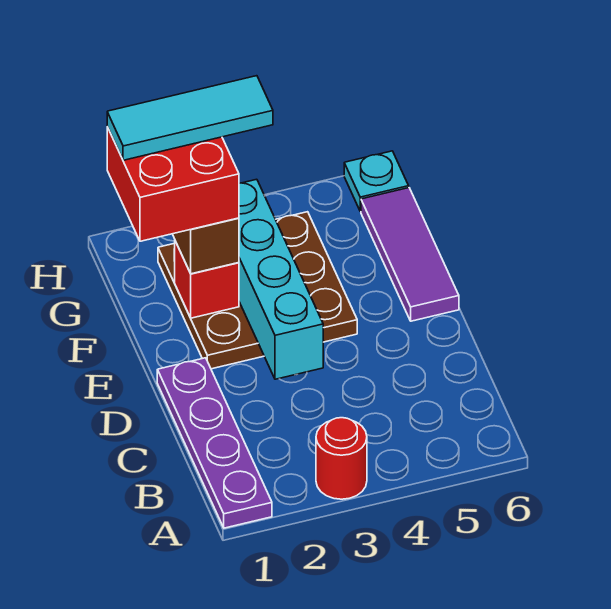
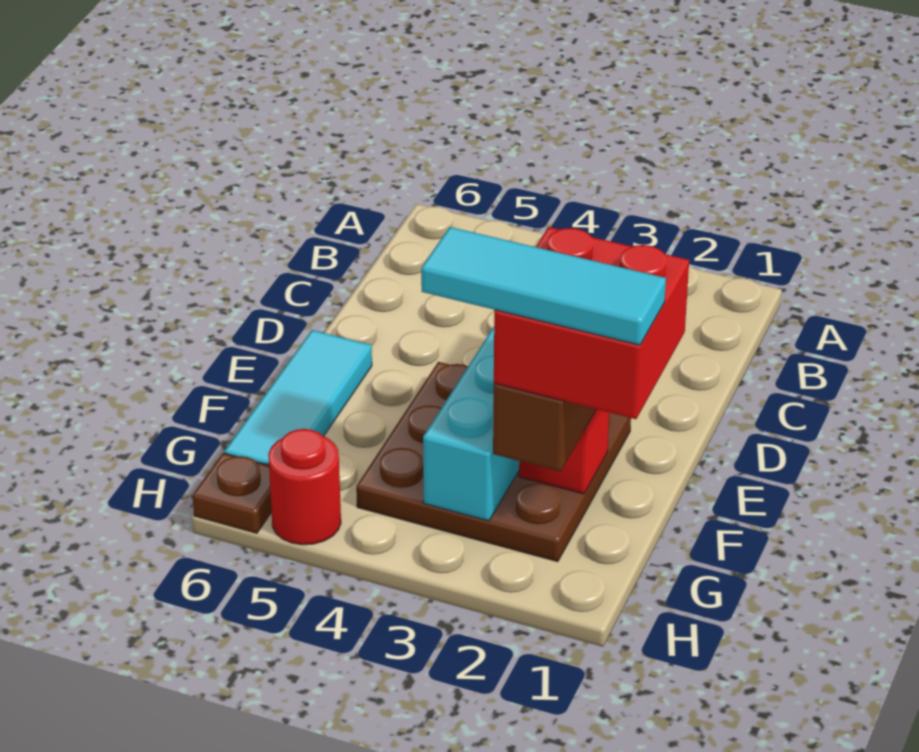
purple plate A1:D1 level 1 -> none
red round brick A3 level 1 -> red round brick H5 level 1
purple tile E6:G6 level 1 -> cyan tile E6:G6 level 1
cyan plate H6 level 1 -> brown plate H6 level 1

